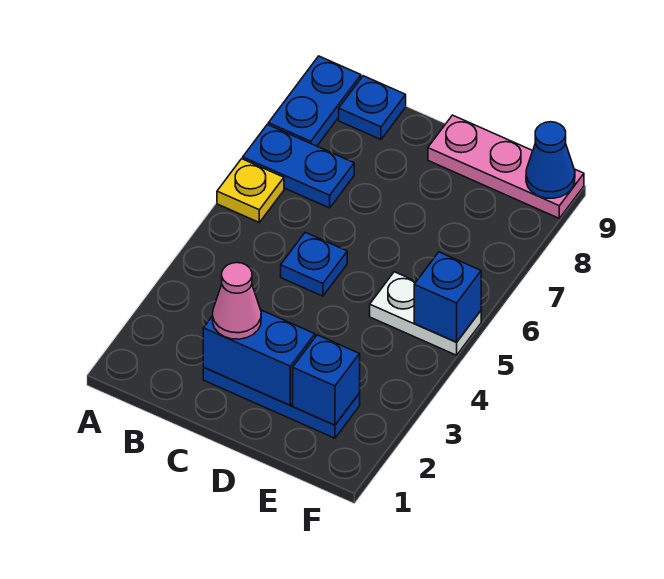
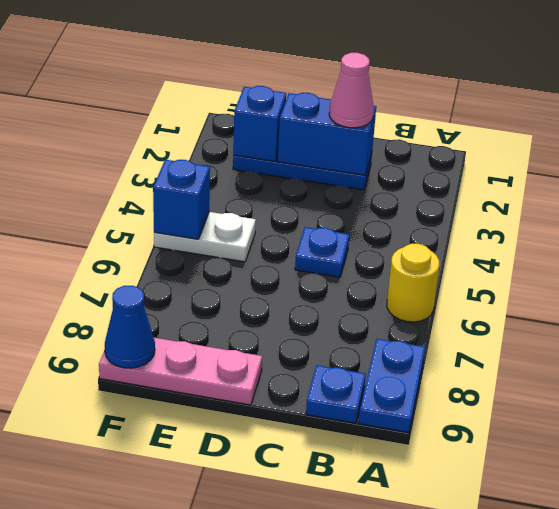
yellow plate A6 level 1 -> yellow round brick A6 level 1
blue plate A7:B7 level 1 -> none

